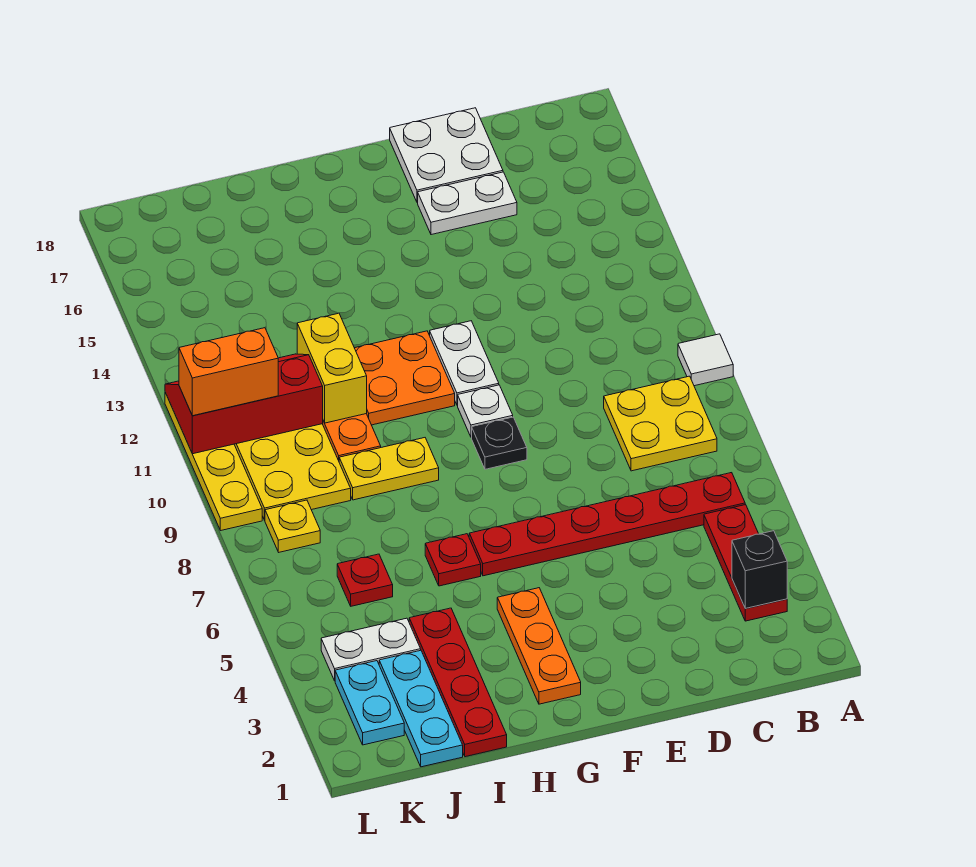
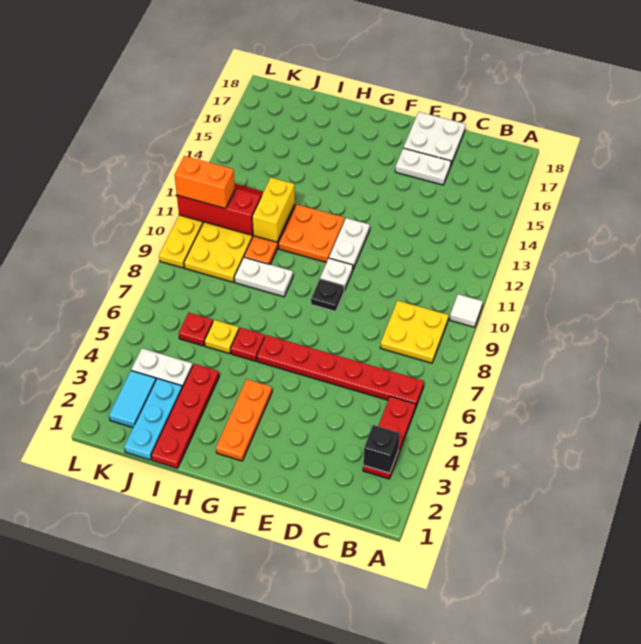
yellow plate H9:I9 level 1 -> white plate H9:I9 level 1
cyan plate K2:K3 level 1 -> cyan tile K2:K3 level 1
yellow plate K8 level 1 -> yellow plate I6 level 1

